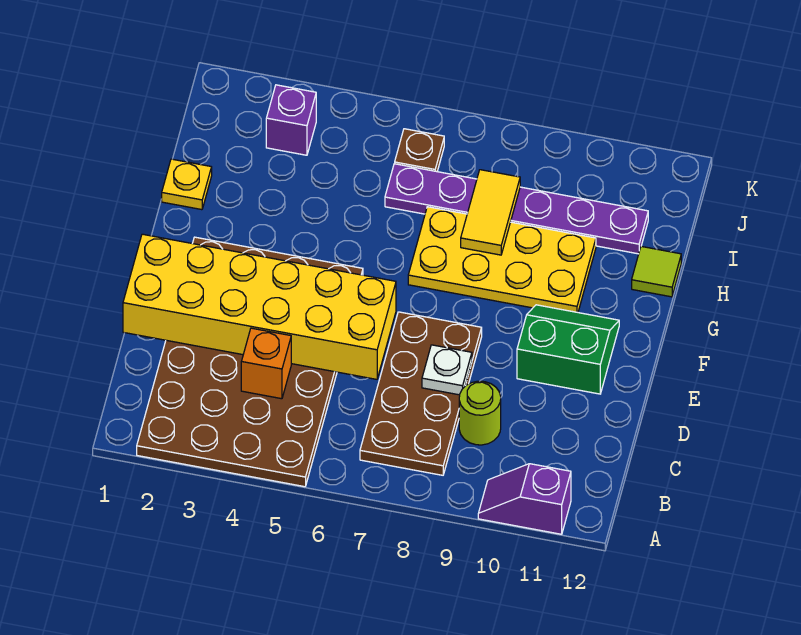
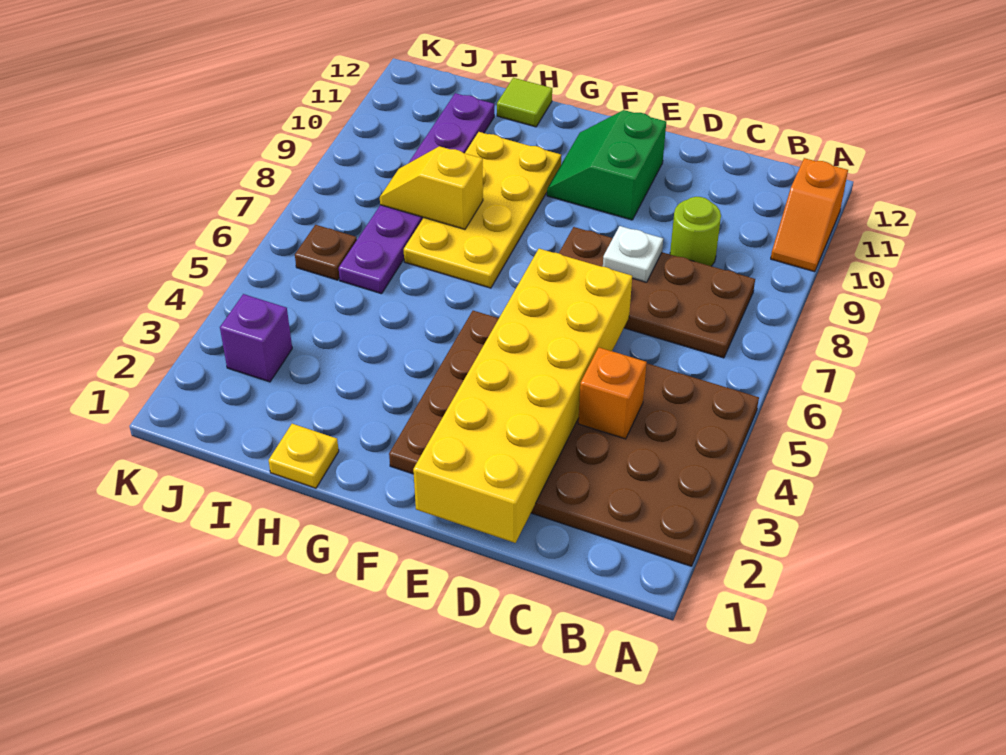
purple slope A10:A11 level 1 top 11 -> orange slope A10:A11 level 1 top 11
yellow tile H8:I8 level 2 -> yellow slope H8:I8 level 2 top H

